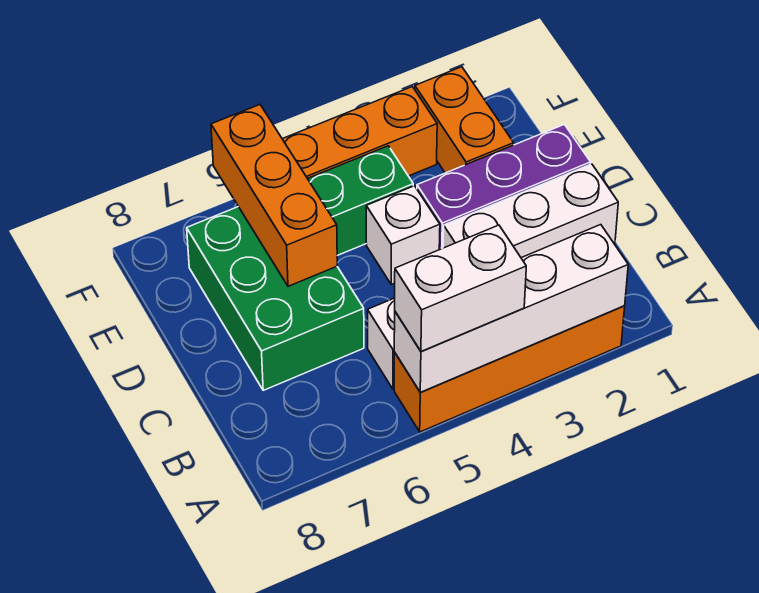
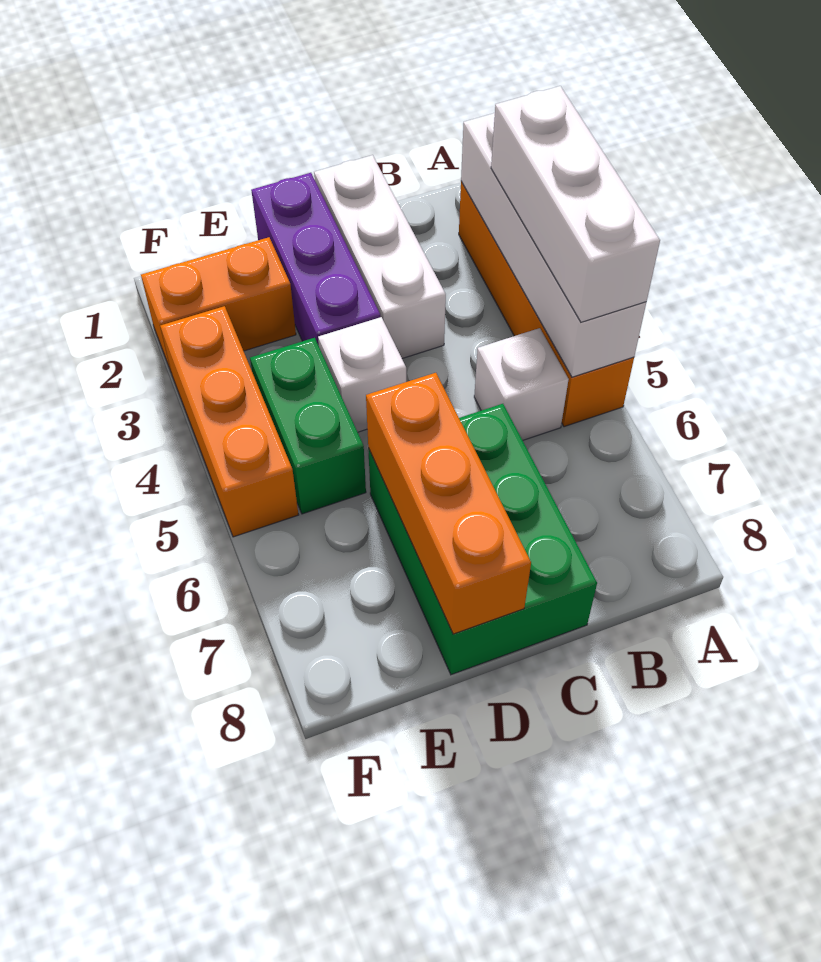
white brick A4:A5 level 3 -> white brick A3:A5 level 3
green brick C6:E7 level 1 -> green brick C6:D8 level 1
orange brick D6:F6 level 2 -> orange brick D6:D8 level 2

